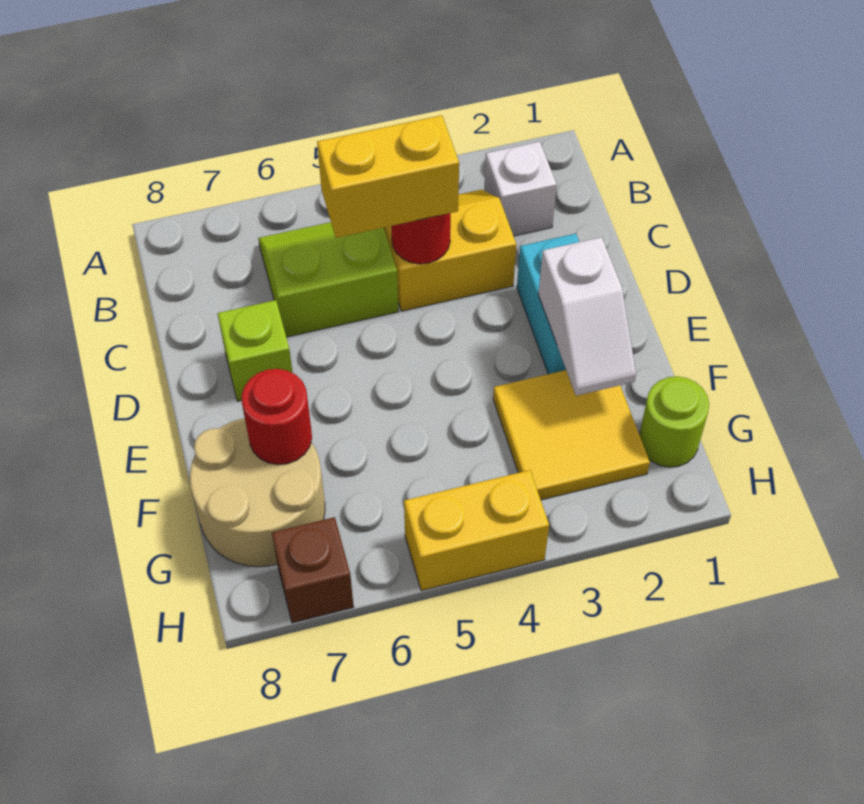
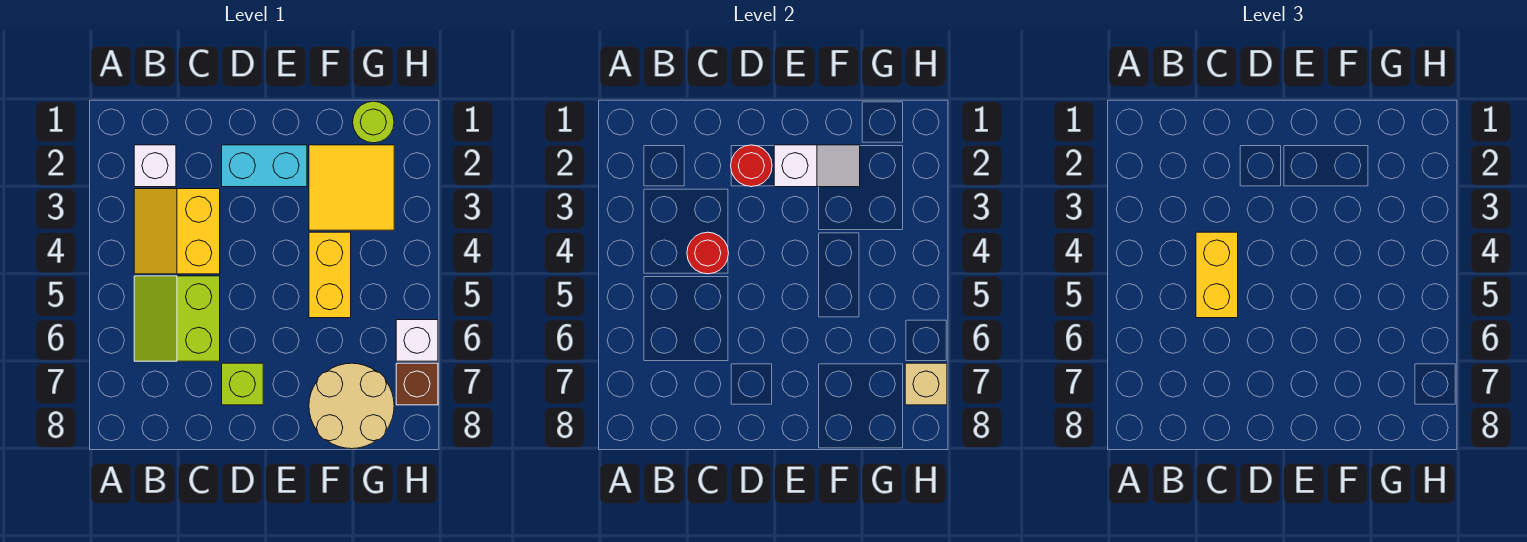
red round brick F7 level 2 -> red round brick D2 level 2
yellow brick H4:H5 level 1 -> yellow brick F4:F5 level 1
none -> white brick H6 level 1
none -> tan brick H7 level 2

